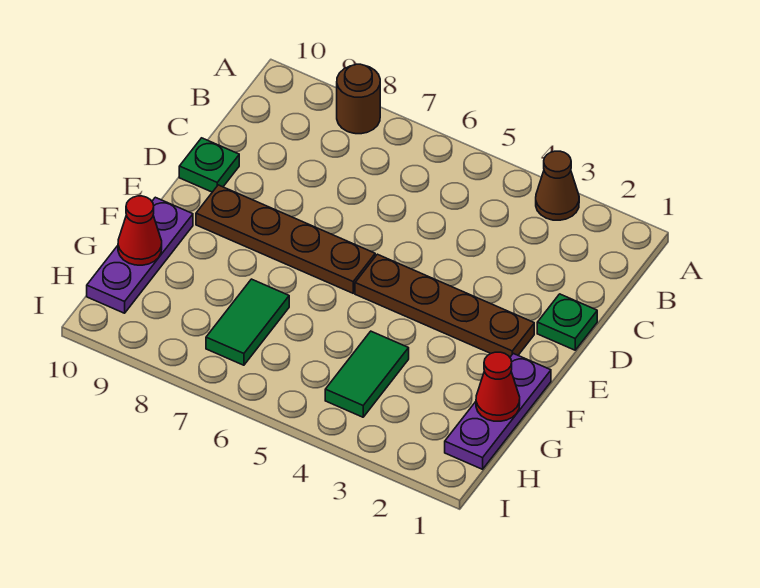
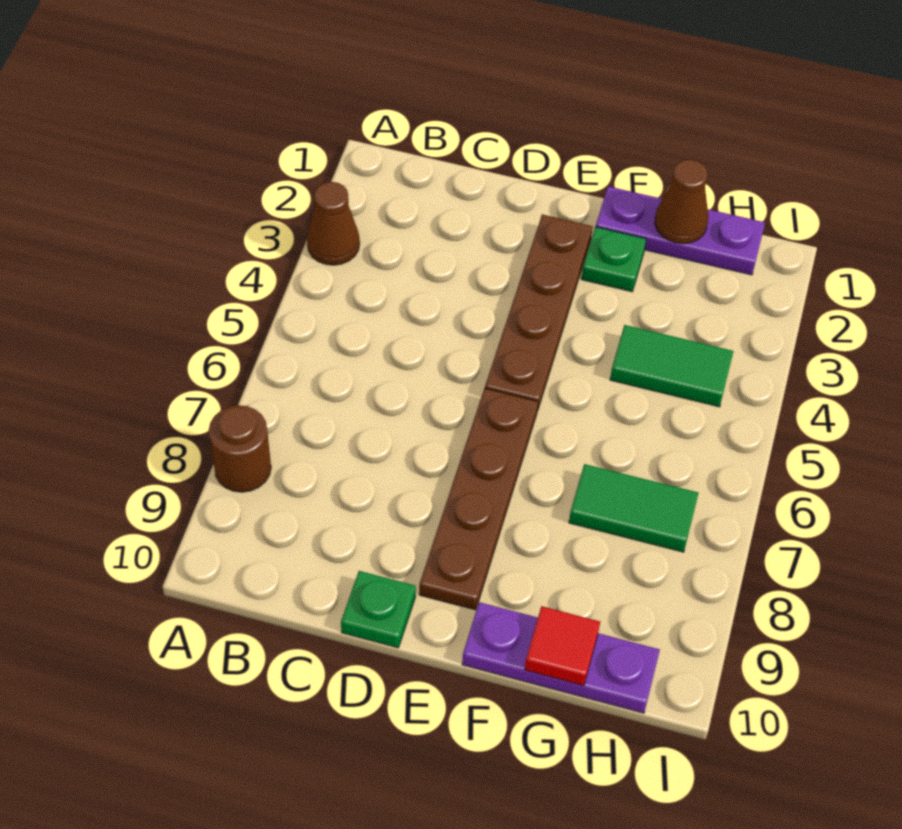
green plate D1 level 1 -> green plate F2 level 1
red cone G1 level 2 -> brown cone G1 level 2
red cone G10 level 2 -> red tile G10 level 2

